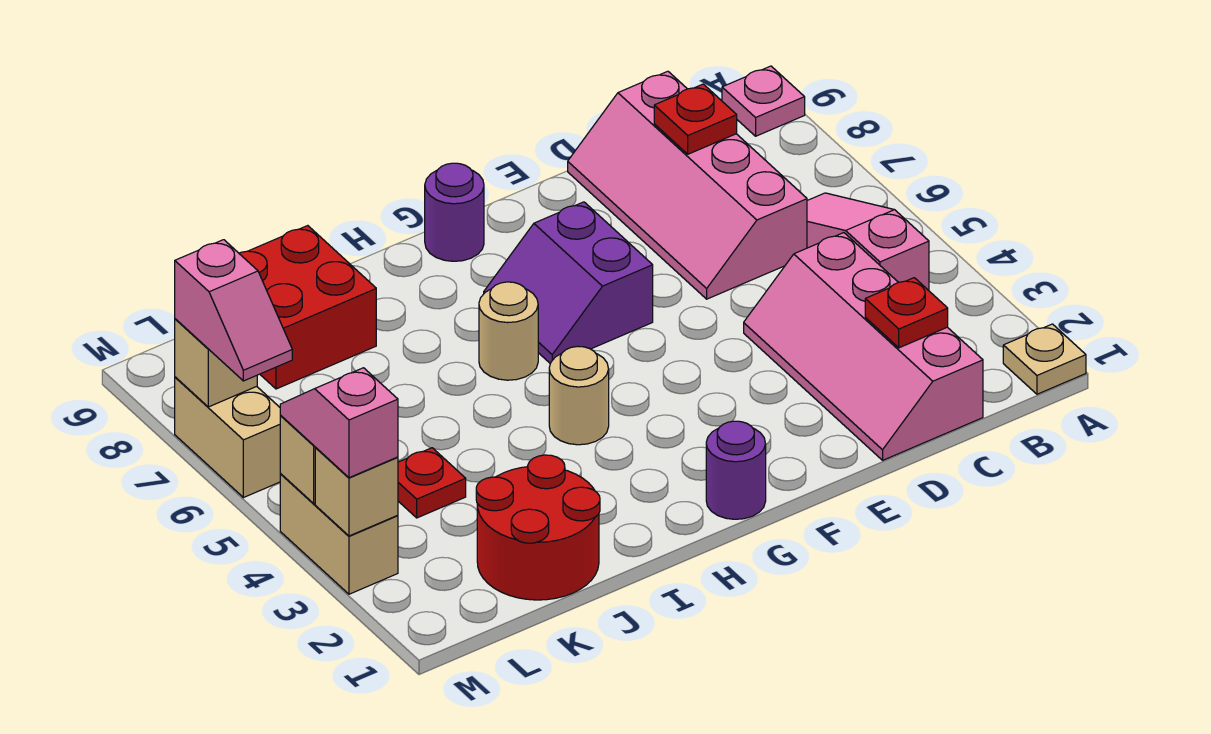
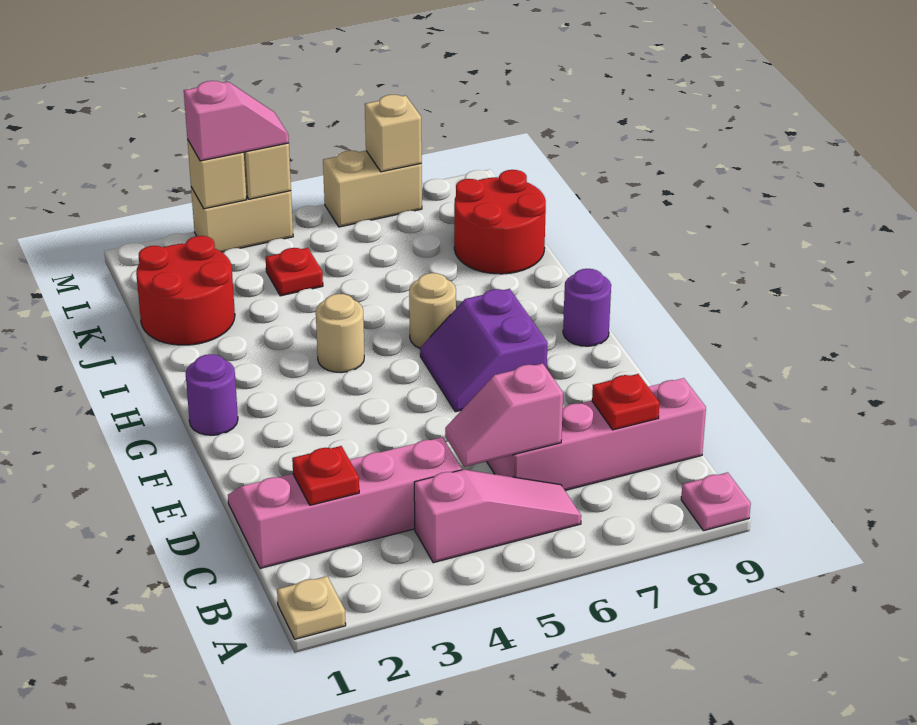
purple slope F6:G7 level 1 top F -> purple slope F6:G7 level 1 top 7
red brick J8:K9 level 1 -> red round brick J8:K9 level 1
pink slope M6:M7 level 3 top 7 -> pink slope C5:C6 level 2 top 6

